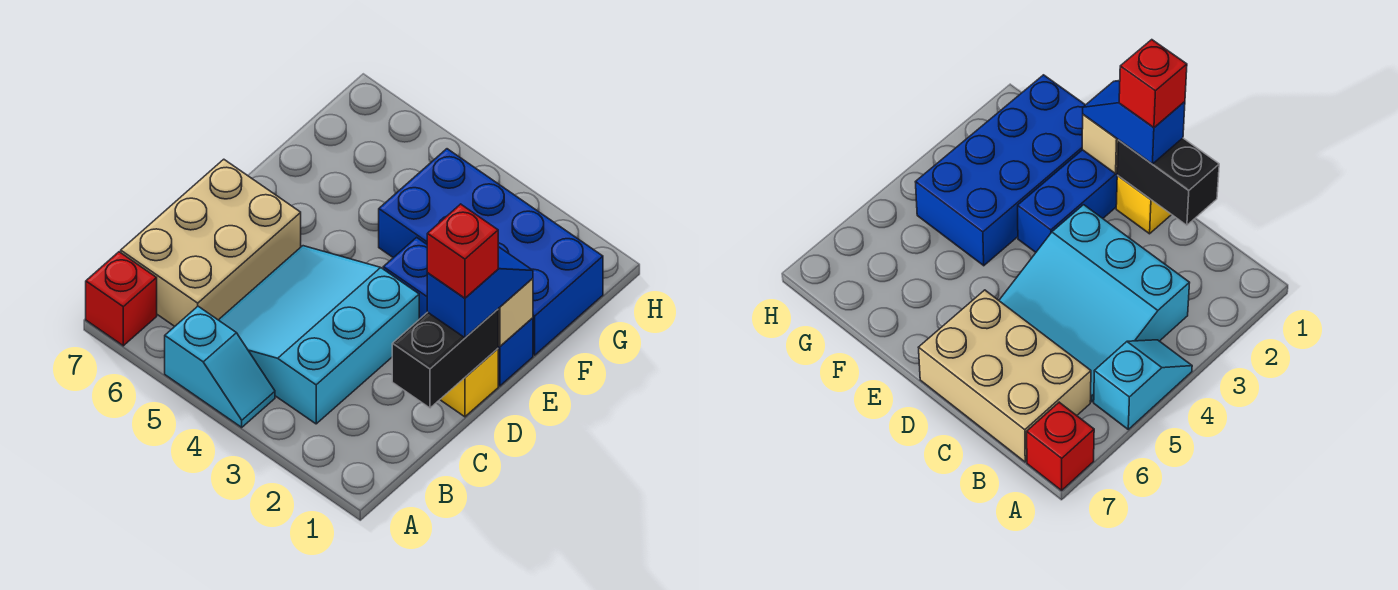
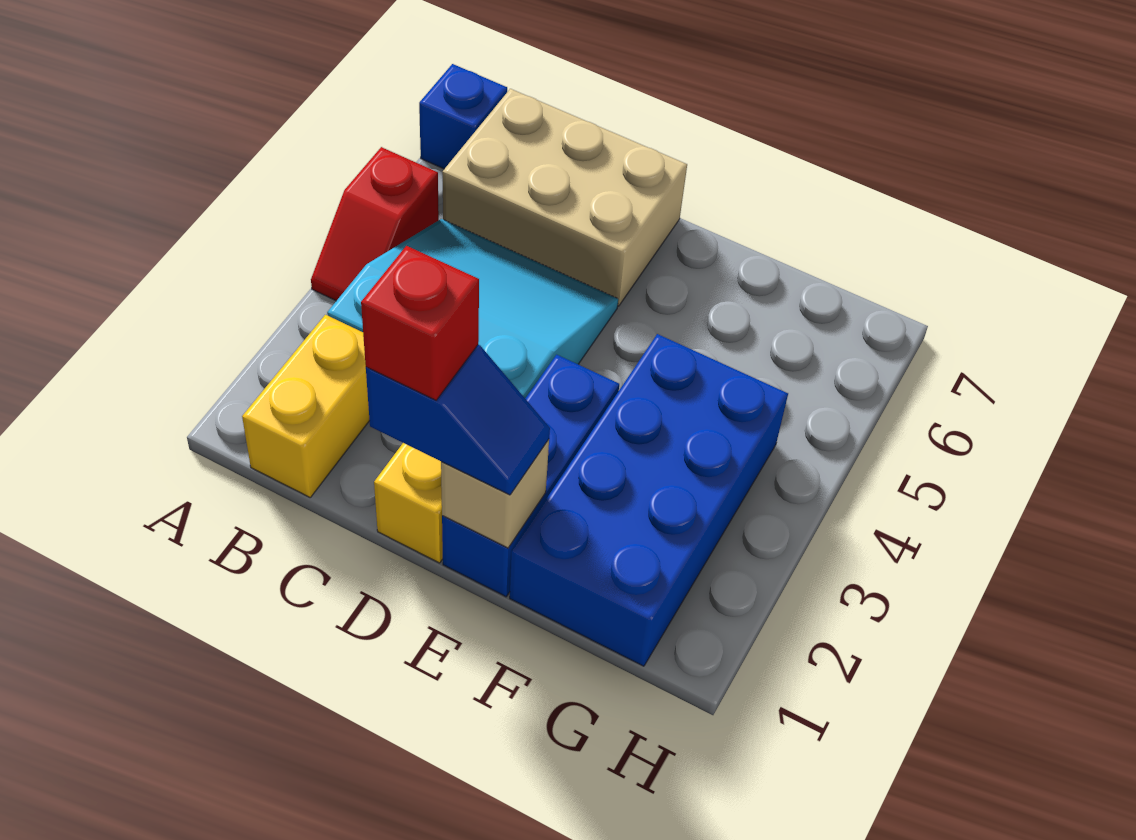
cyan slope A4:A5 level 1 top 5 -> red slope A4:A5 level 1 top 5
red brick A7 level 1 -> blue brick A7 level 1
none -> yellow brick B1:B2 level 1
black brick C1:D1 level 2 -> none

